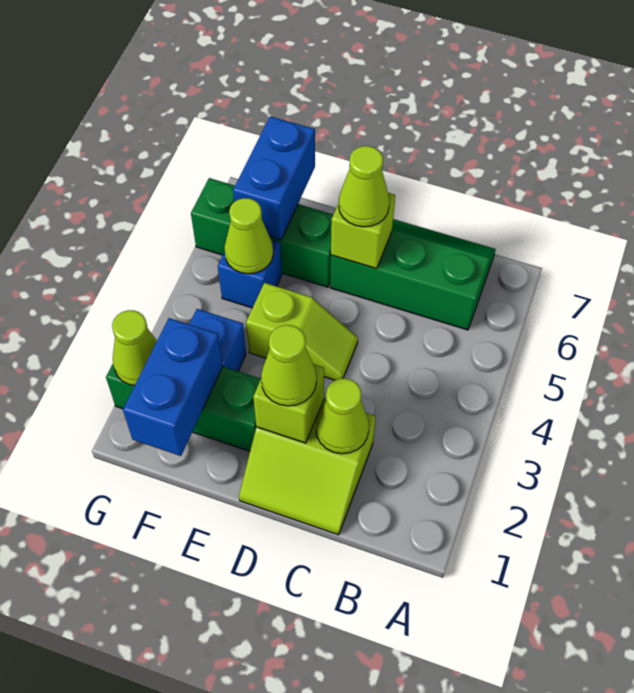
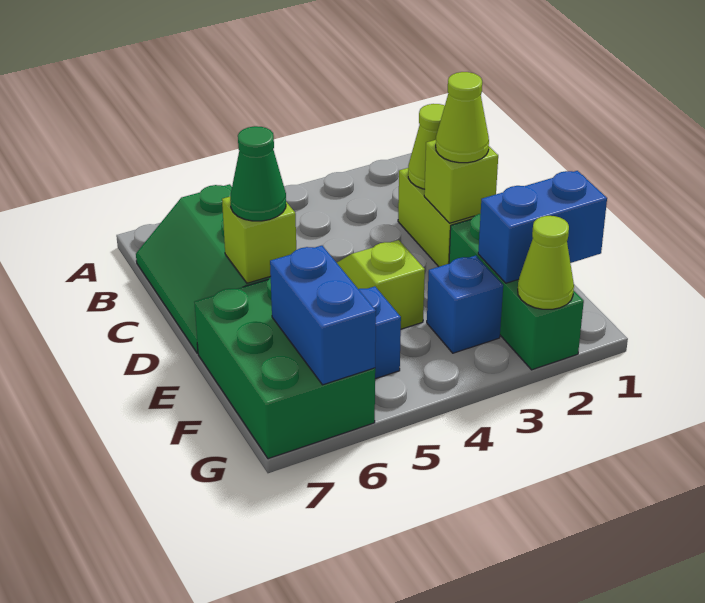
lime cone D6 level 3 -> green cone D6 level 3
green brick E6:G6 level 1 -> green brick E6:G7 level 1
lime cone F5 level 2 -> none
blue brick F6:F7 level 2 -> blue brick F6:G6 level 2

